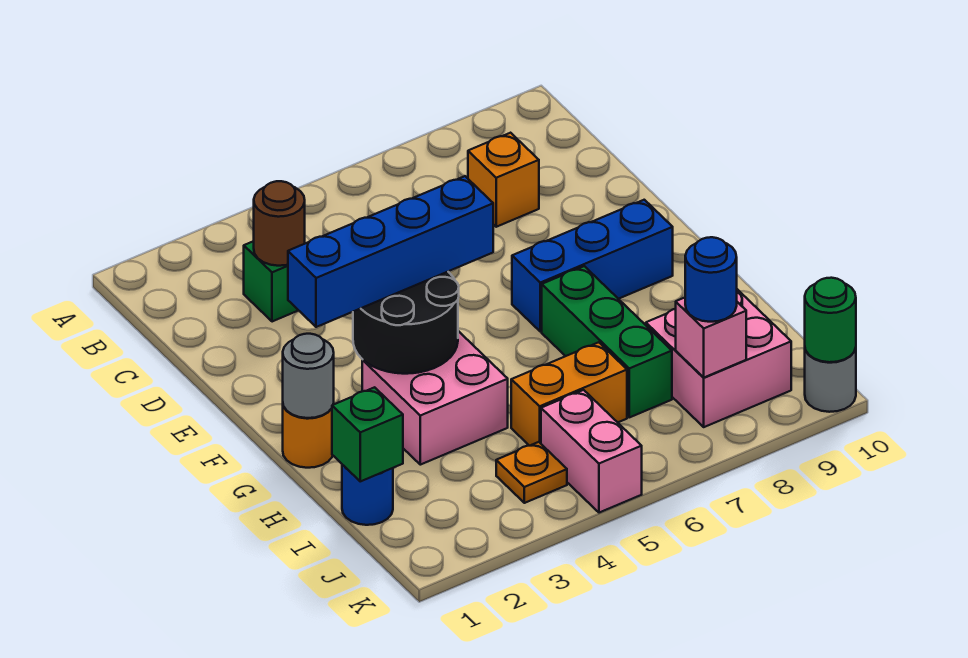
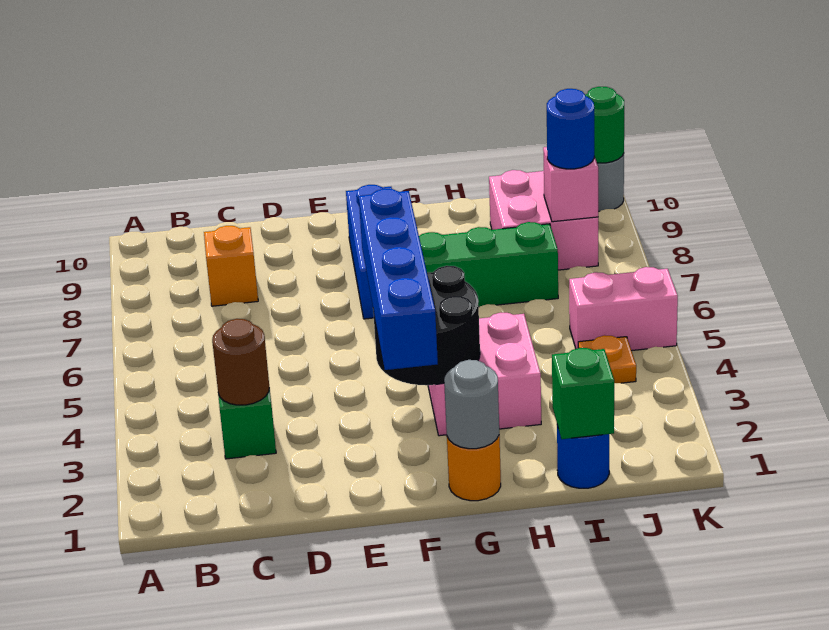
orange brick I5:I6 level 1 -> none

